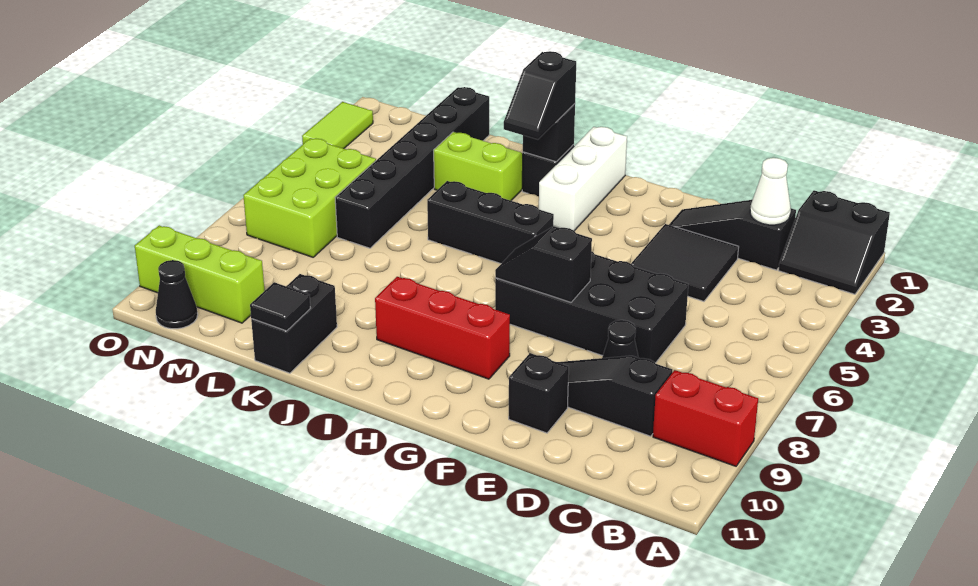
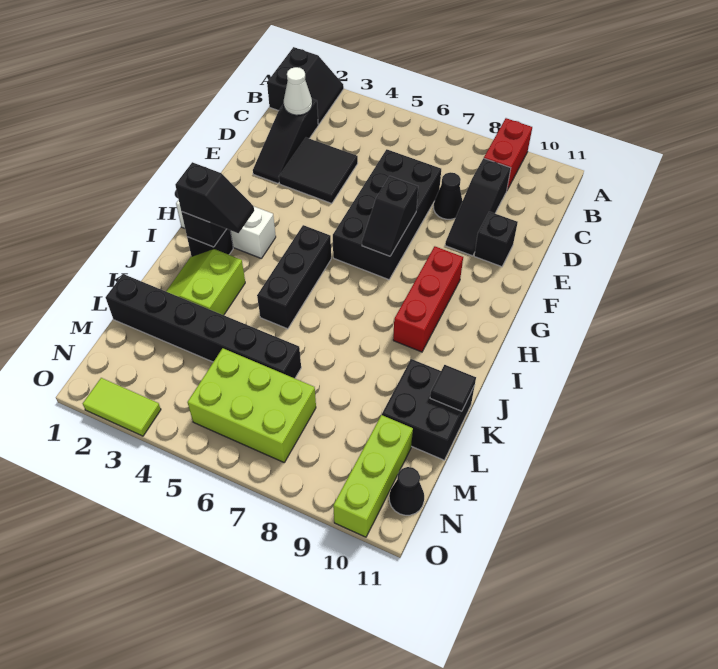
black brick K10:K11 level 1 -> black brick K10:L11 level 1

